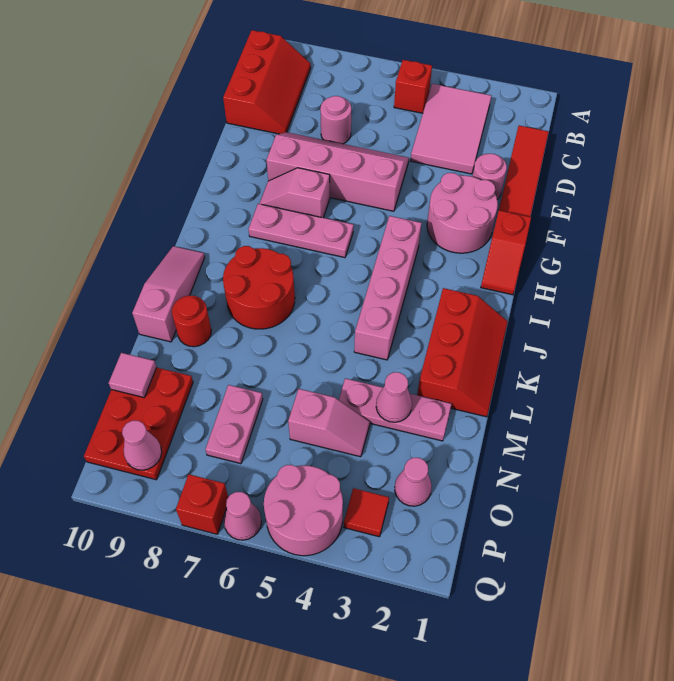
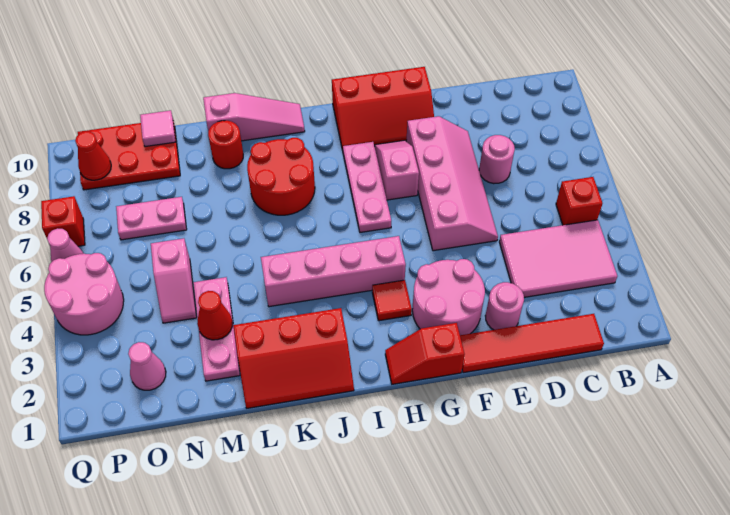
red slope B9:D10 level 1 top 10 -> red slope F9:H10 level 1 top 10
pink cone M3 level 2 -> red cone M3 level 2
red tile P3 level 1 -> red tile H3 level 1
pink cone P9 level 2 -> red cone P9 level 2

